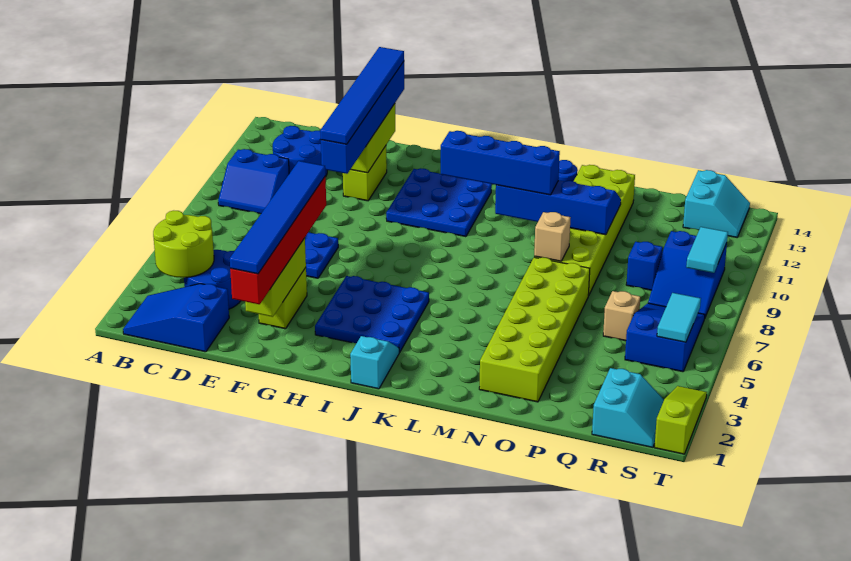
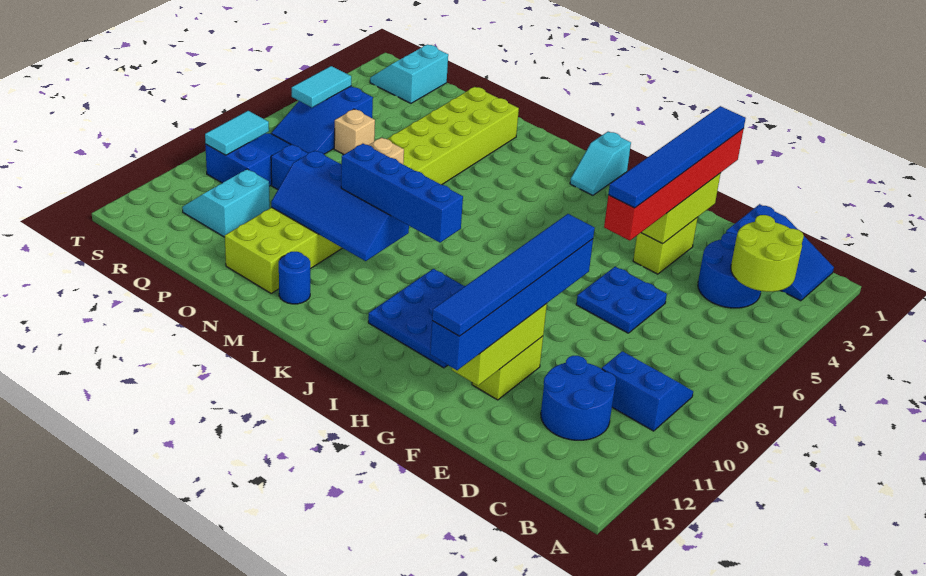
blue plate H3:J5 level 1 -> none
cyan slope R13:S14 level 1 top R -> cyan slope Q11:R12 level 1 top Q
lime slope T1:T3 level 1 top 1 -> none

